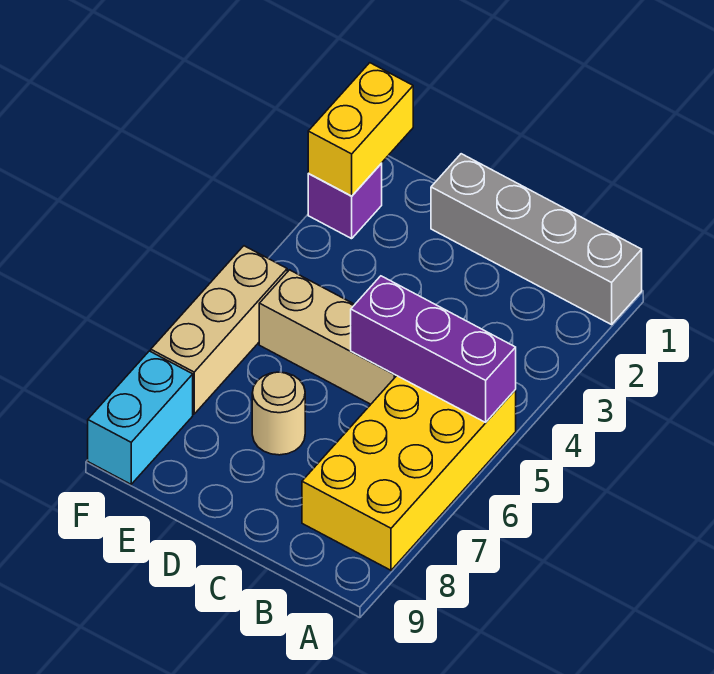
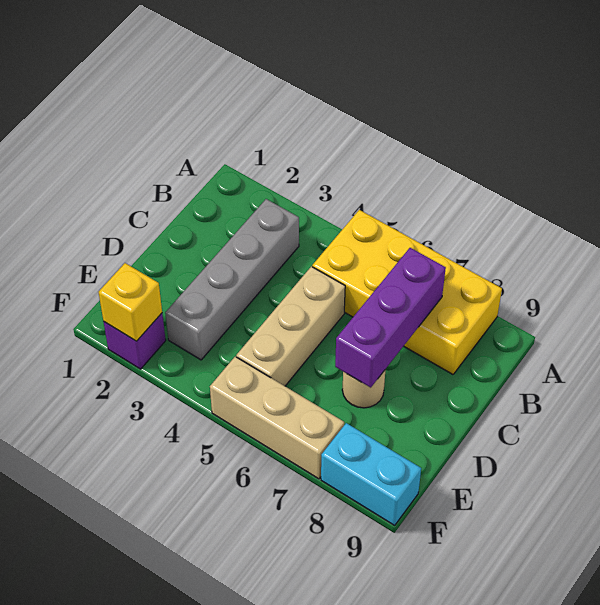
grey brick A1:D1 level 1 -> grey brick B3:E3 level 1
purple brick A5:C5 level 2 -> purple brick B7:D7 level 2
yellow brick F1:F2 level 2 -> yellow brick F2 level 2

